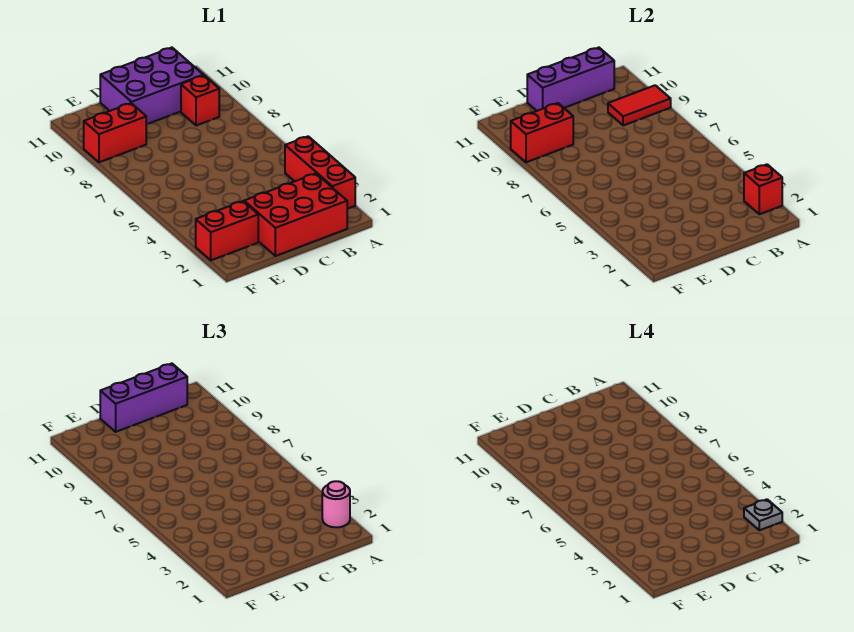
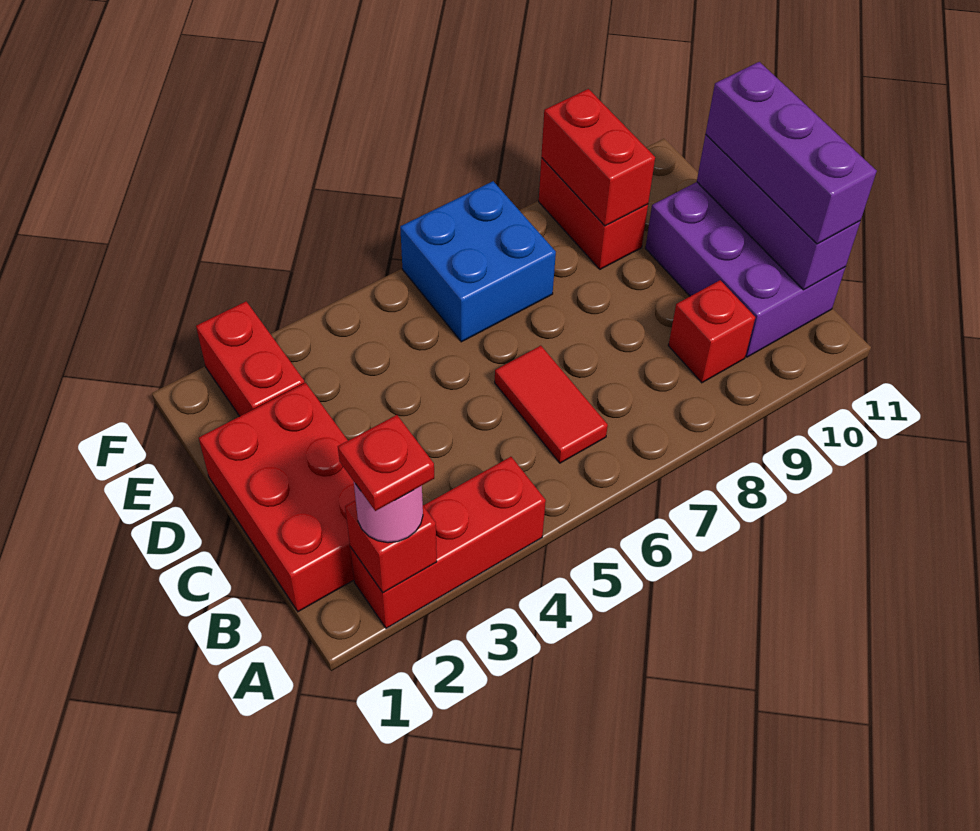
grey plate A2 level 4 -> red plate A2 level 4
red tile A9:B9 level 2 -> red tile B6:C6 level 1
none -> blue brick E6:F7 level 1

